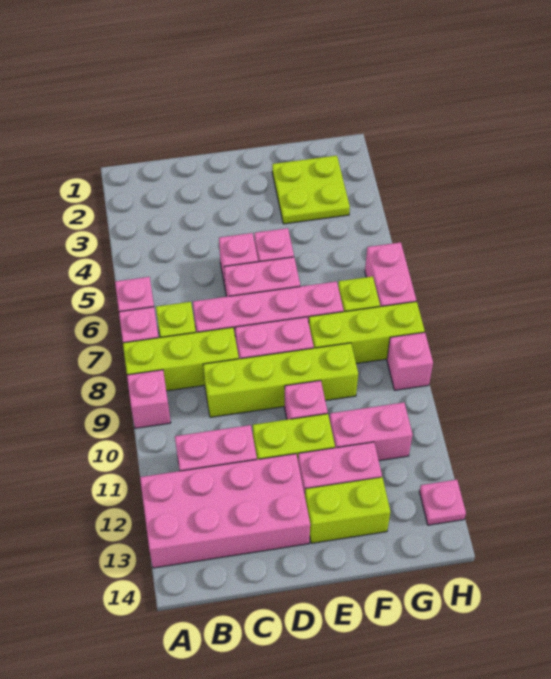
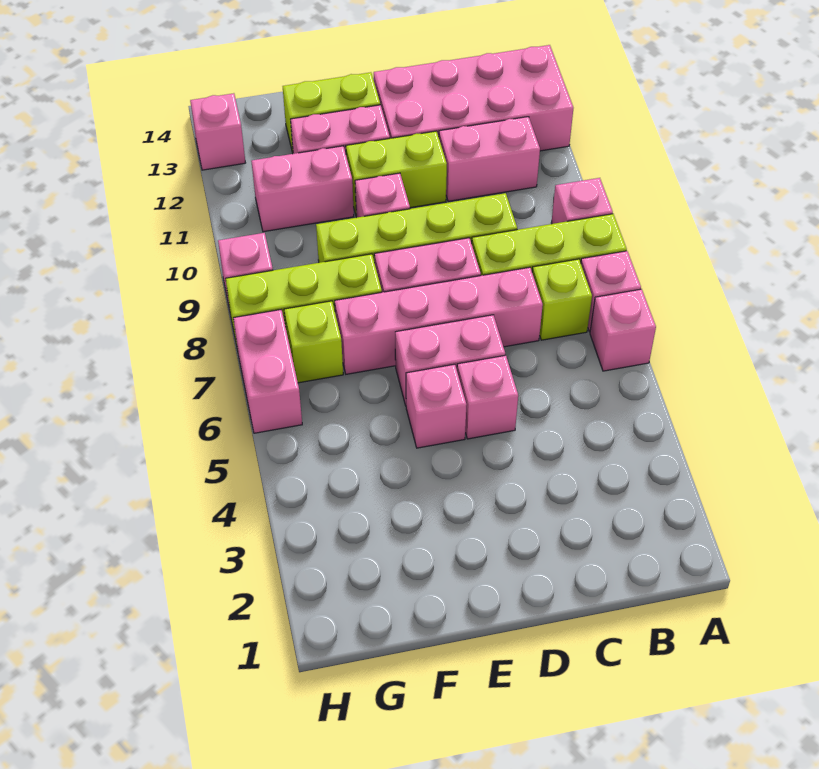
lime plate F2:G3 level 1 -> none
pink plate H13 level 1 -> pink brick H13 level 1

